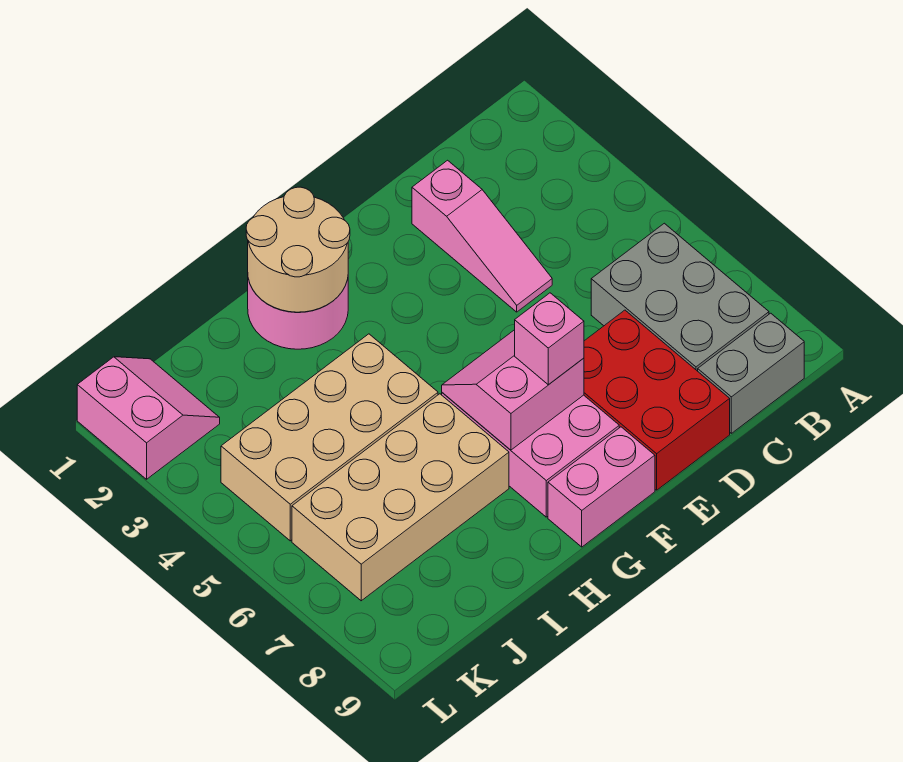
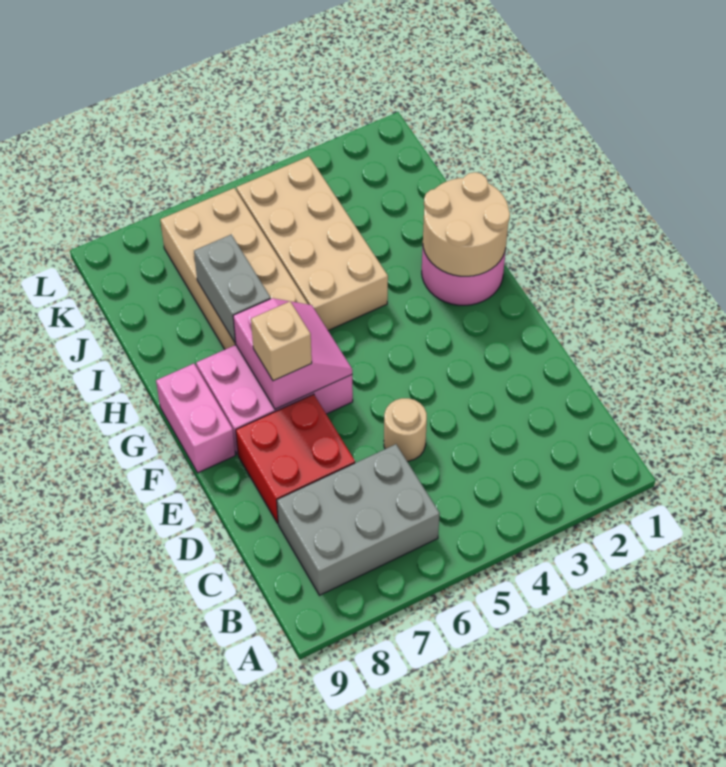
grey brick B9:C9 level 1 -> grey brick H7:I7 level 2
pink slope D2:D4 level 1 top 2 -> none
none -> tan round brick D5 level 1
red brick D7:E9 level 1 -> red brick D7:E8 level 1
pink brick F7 level 3 -> tan brick F7 level 3
pink slope K1:L2 level 1 top L -> none

